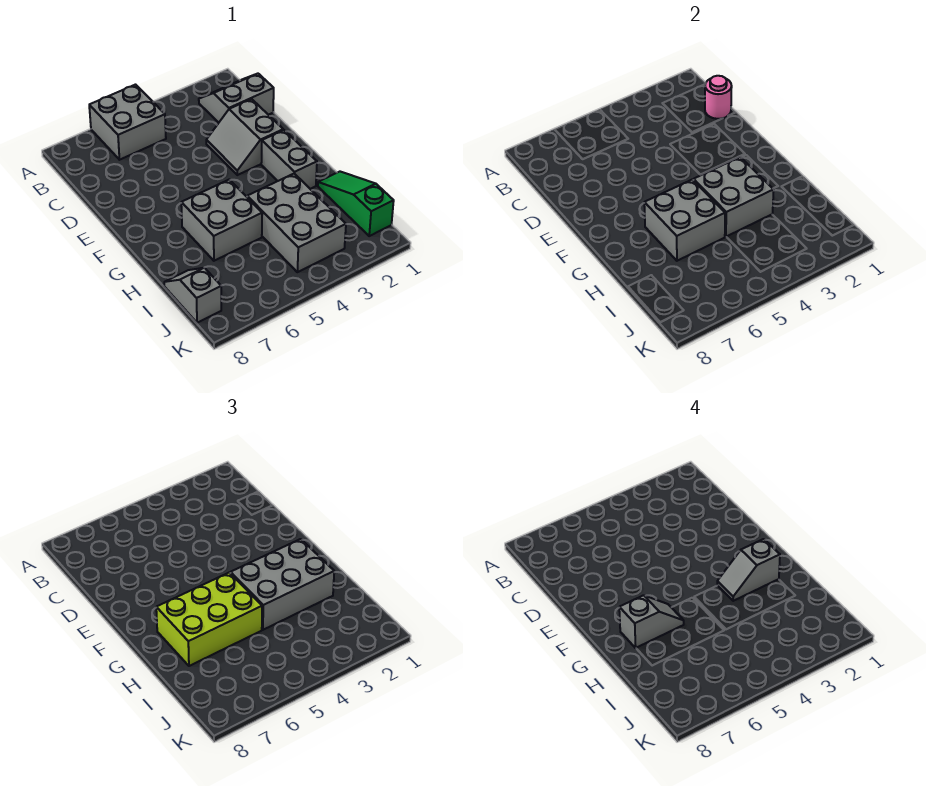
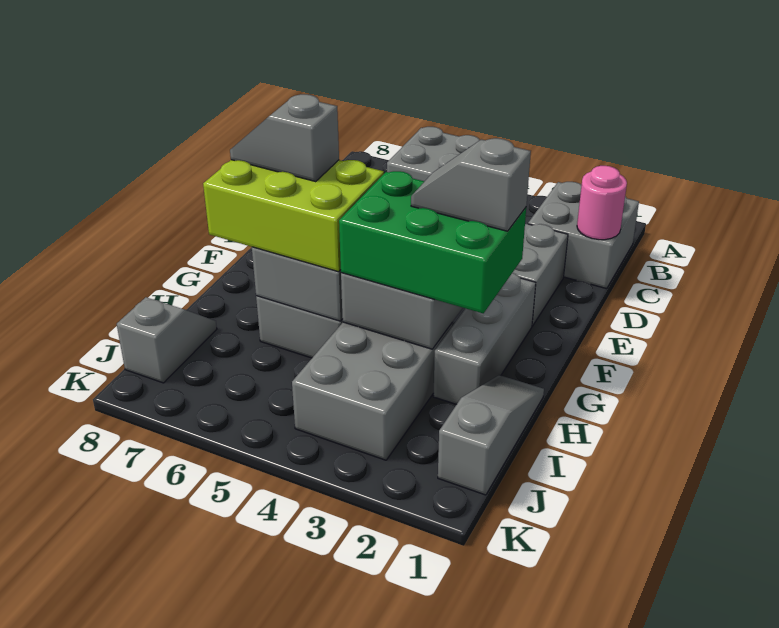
grey slope B1:C2 level 1 top C -> grey brick B1:C2 level 1
grey brick F2:G2 level 1 -> grey brick F2:H2 level 1
grey brick G2:H4 level 3 -> green brick G2:H4 level 3
grey slope G6:G7 level 4 top 7 -> grey slope G6:G7 level 4 top 6
green slope H1:J1 level 1 top J -> grey slope H1:J1 level 1 top J

